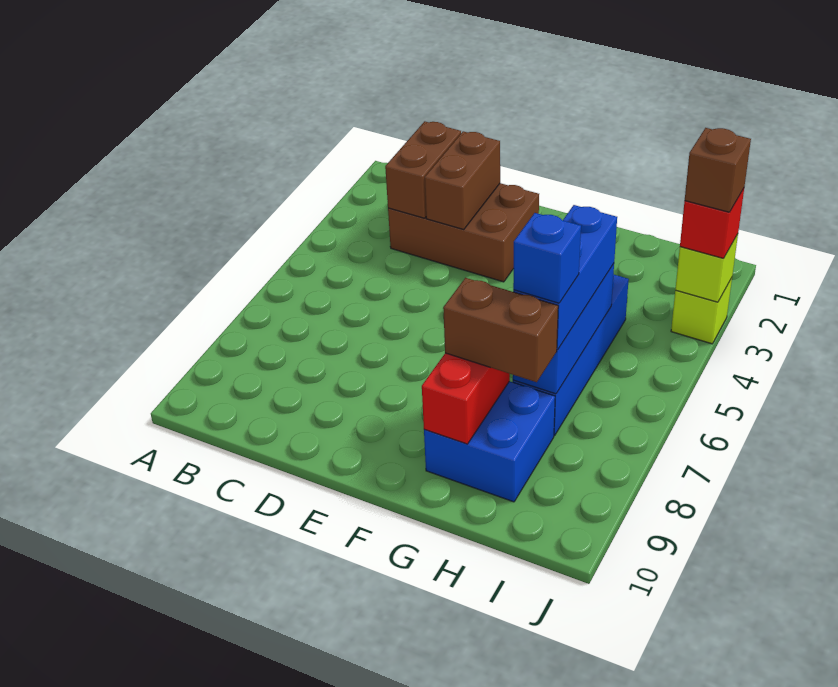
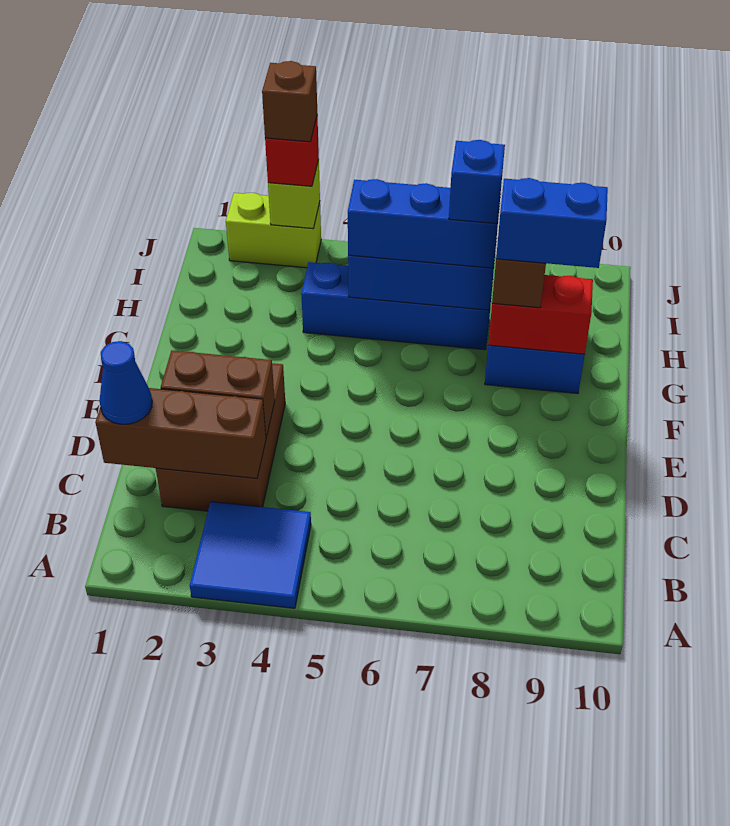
none -> blue tile A3:B4 level 1
none -> blue cone C1 level 3
brown brick C2:C3 level 2 -> brown brick C1:C3 level 2
none -> blue brick G8:G9 level 4
lime brick J3 level 1 -> lime brick J2:J3 level 1

